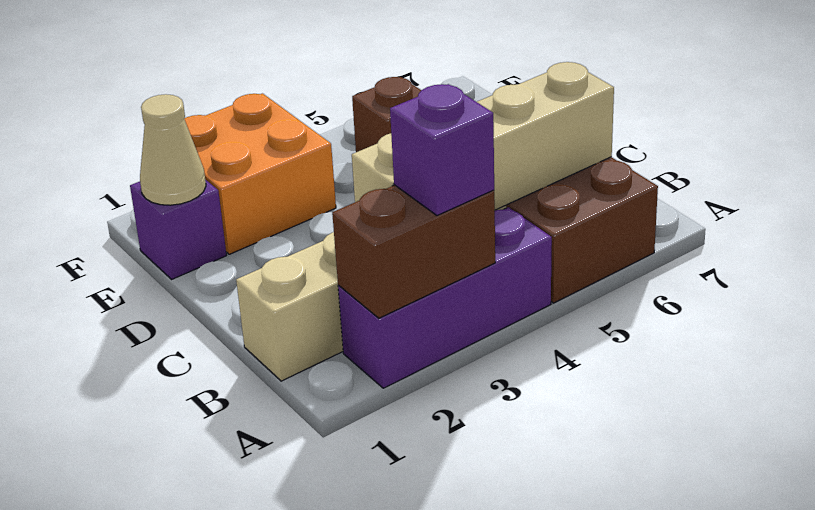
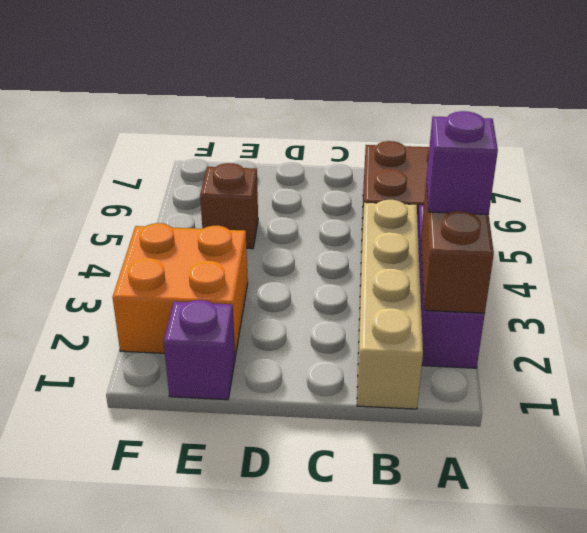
tan brick B3:B6 level 2 -> none
tan cone E1 level 2 -> none

